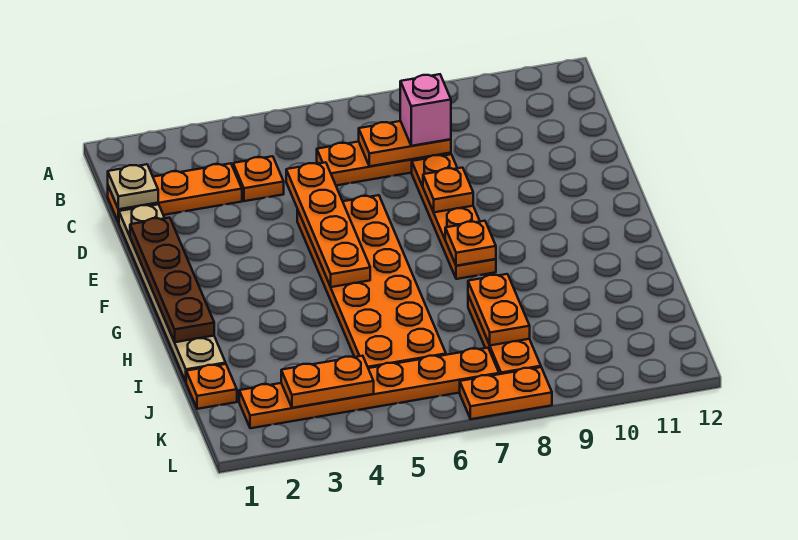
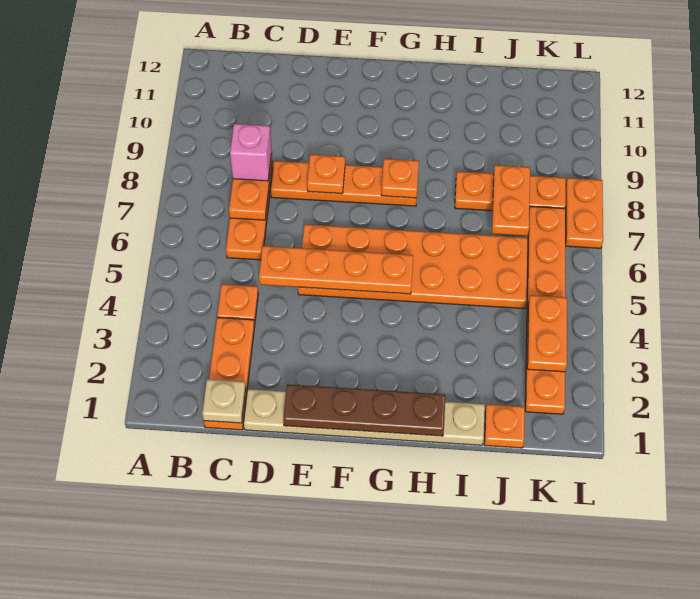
orange plate I8:J8 level 2 -> orange plate J7:J8 level 2

